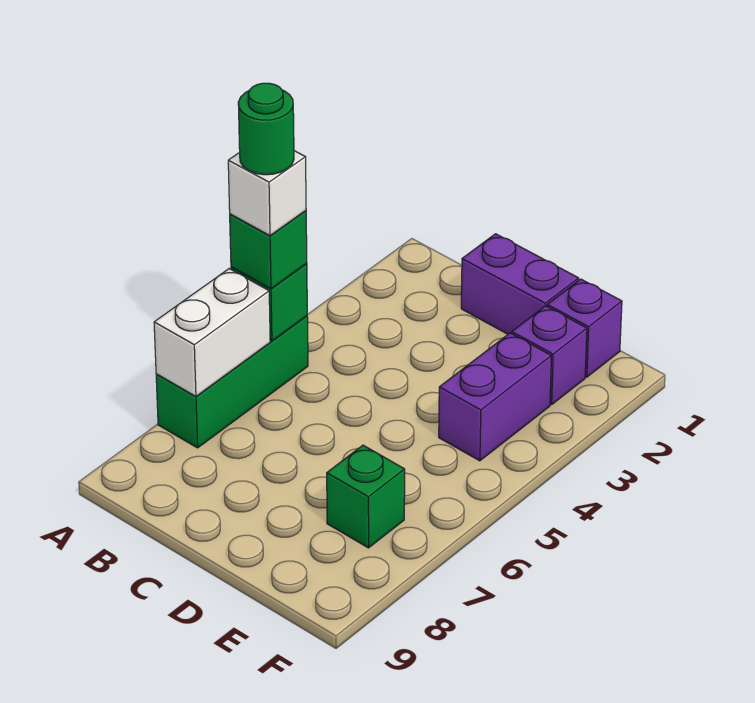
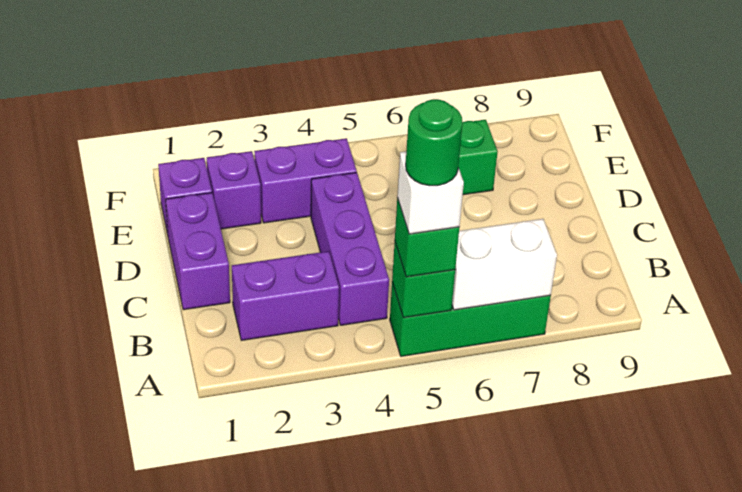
none -> purple brick B2:B3 level 1
none -> purple brick B4:D4 level 1

